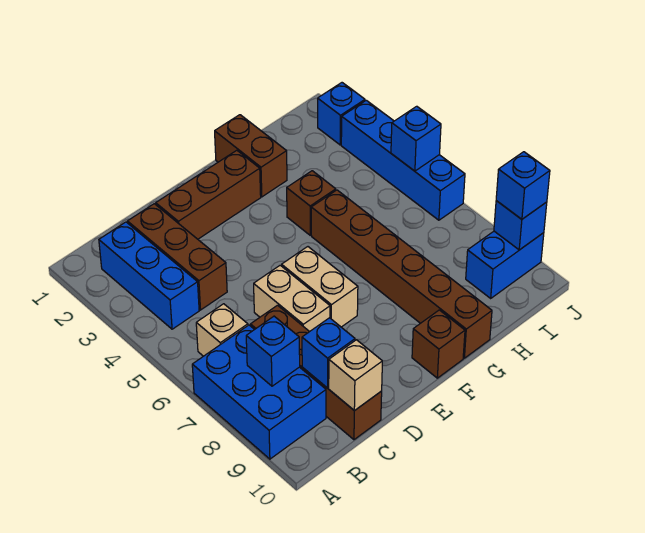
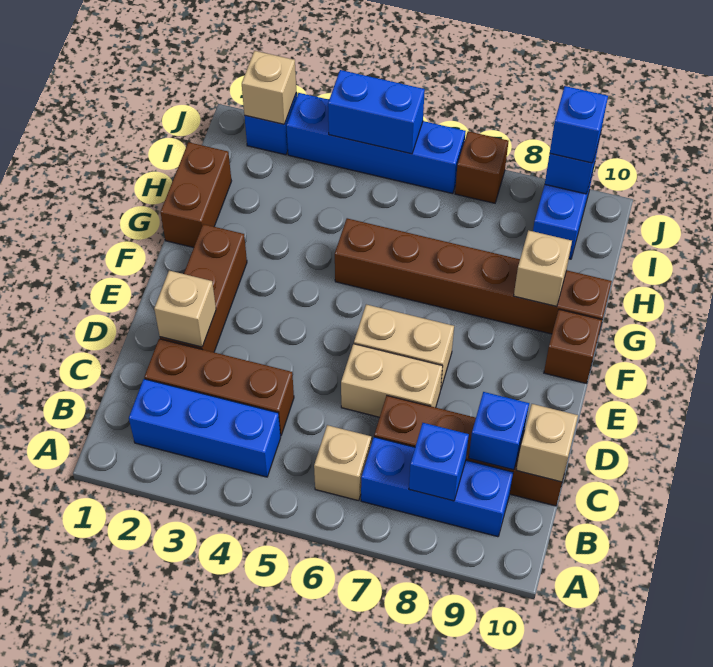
blue brick A7:B9 level 1 -> blue brick B7:B9 level 1
none -> tan brick D2 level 2
brown brick G1:G2 level 1 -> brown brick G1:H1 level 1
brown brick G4 level 1 -> brown brick J7 level 1
none -> tan brick G9 level 2
none -> tan brick J2 level 2
blue brick J5 level 2 -> blue brick J4:J5 level 2

